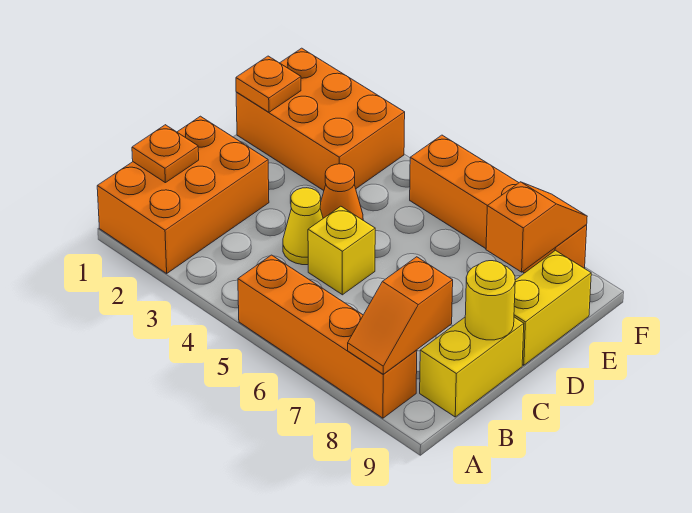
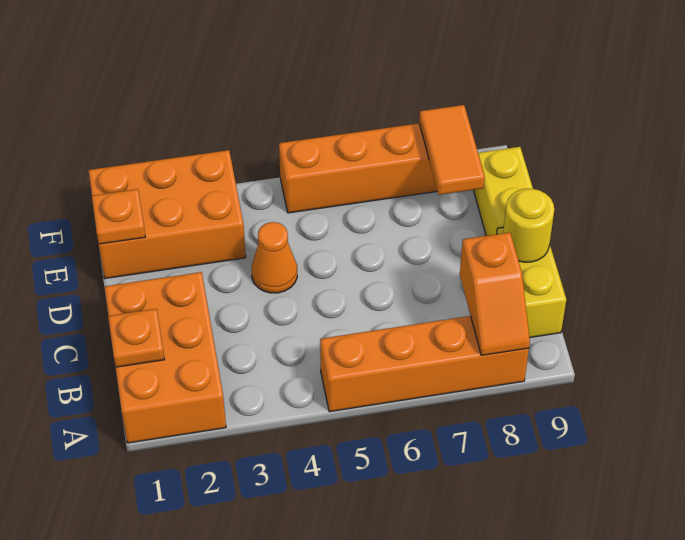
yellow cone C4 level 1 -> none
yellow brick C5 level 1 -> none
orange slope E8:F8 level 2 top E -> orange tile E8:F8 level 2

